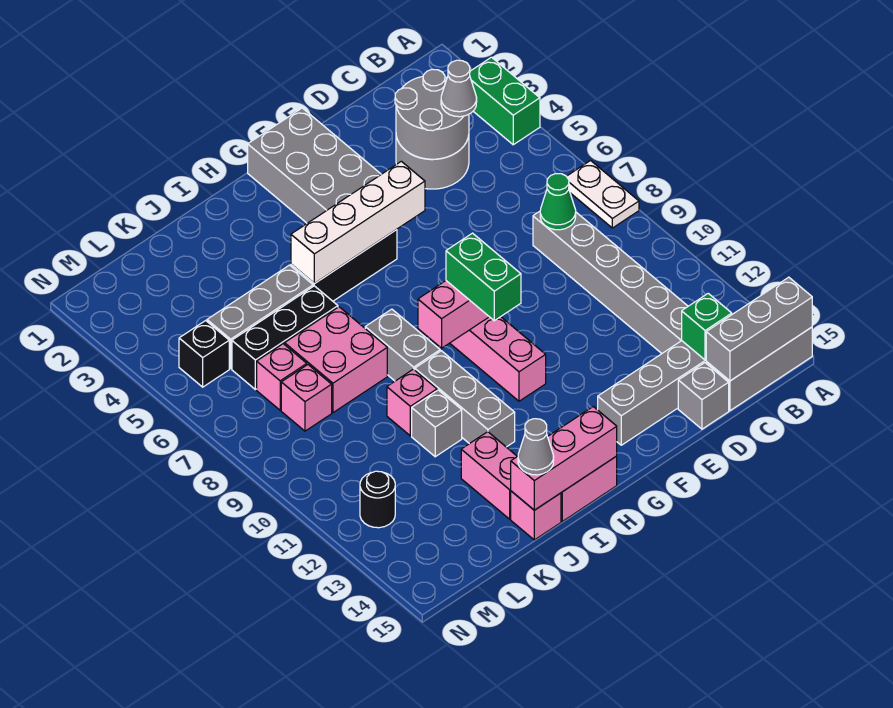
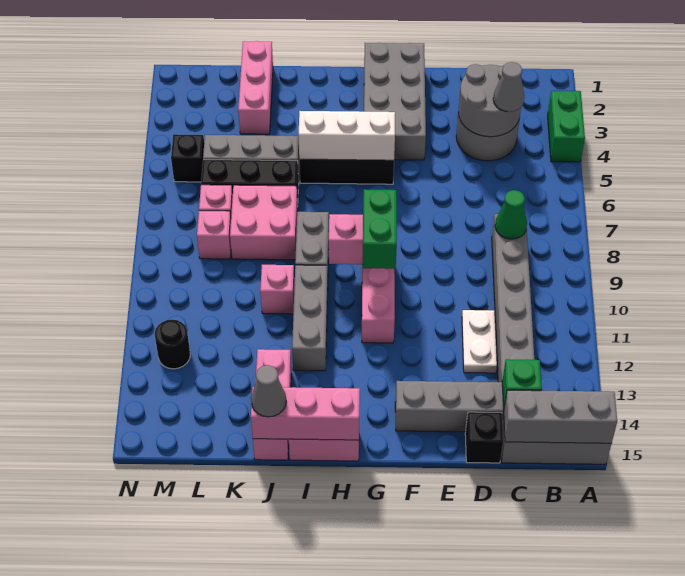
white plate A7:A8 level 1 -> white plate D11:D12 level 1
grey brick D15 level 1 -> black brick D15 level 1
white brick F5:I5 level 2 -> white brick G5:I5 level 2
grey brick J11 level 1 -> none
none -> pink brick K1:K3 level 1

